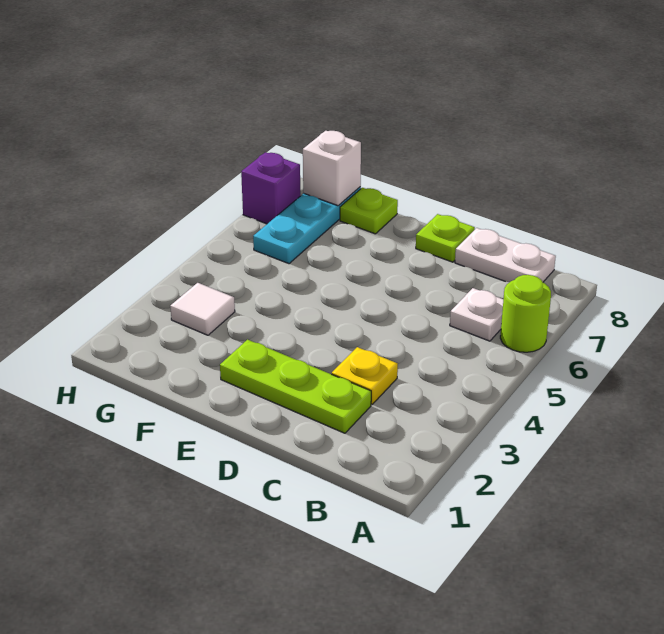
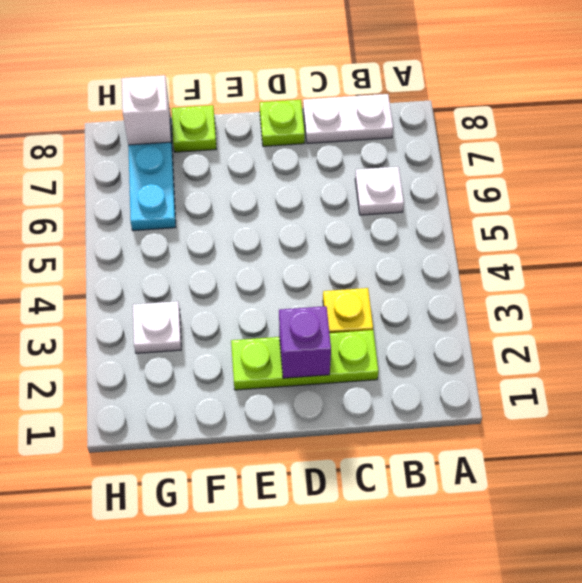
lime round brick A6 level 1 -> none
white tile G3 level 1 -> white plate G3 level 1
purple brick H7 level 1 -> purple brick D2 level 2

